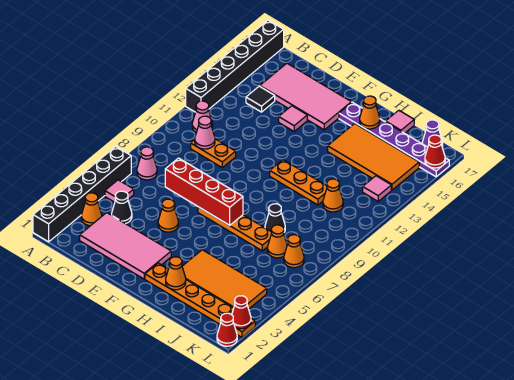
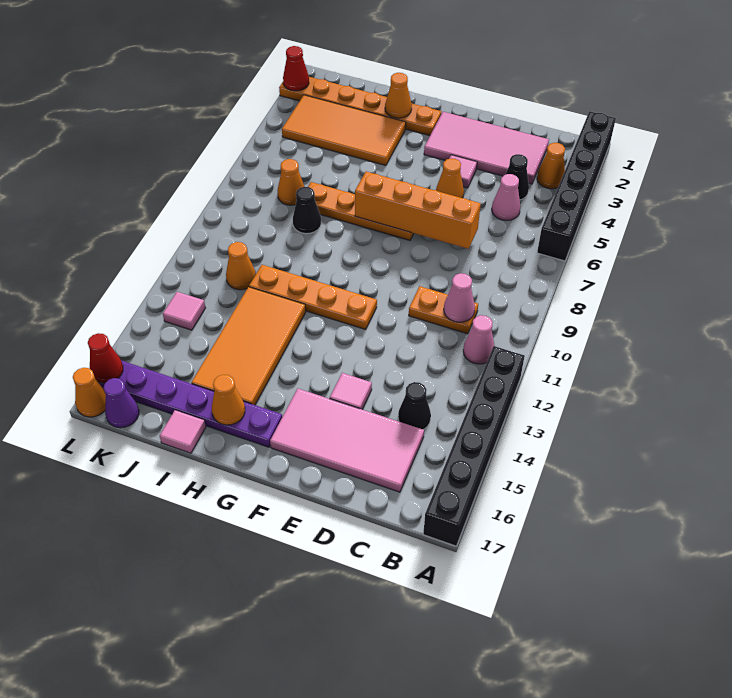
pink tile B5 level 1 -> pink tile E4 level 1
pink cone B7 level 1 -> pink cone C5 level 1
black tile C14 level 1 -> black cone C14 level 1
red brick D7:G7 level 2 -> orange brick D7:G7 level 2
orange plate G11:I11 level 1 -> orange plate F11:I11 level 1
orange tile H14:K15 level 1 -> orange tile H12:I15 level 1
orange cone K7 level 1 -> orange cone L17 level 1
red cone L1 level 1 -> none

